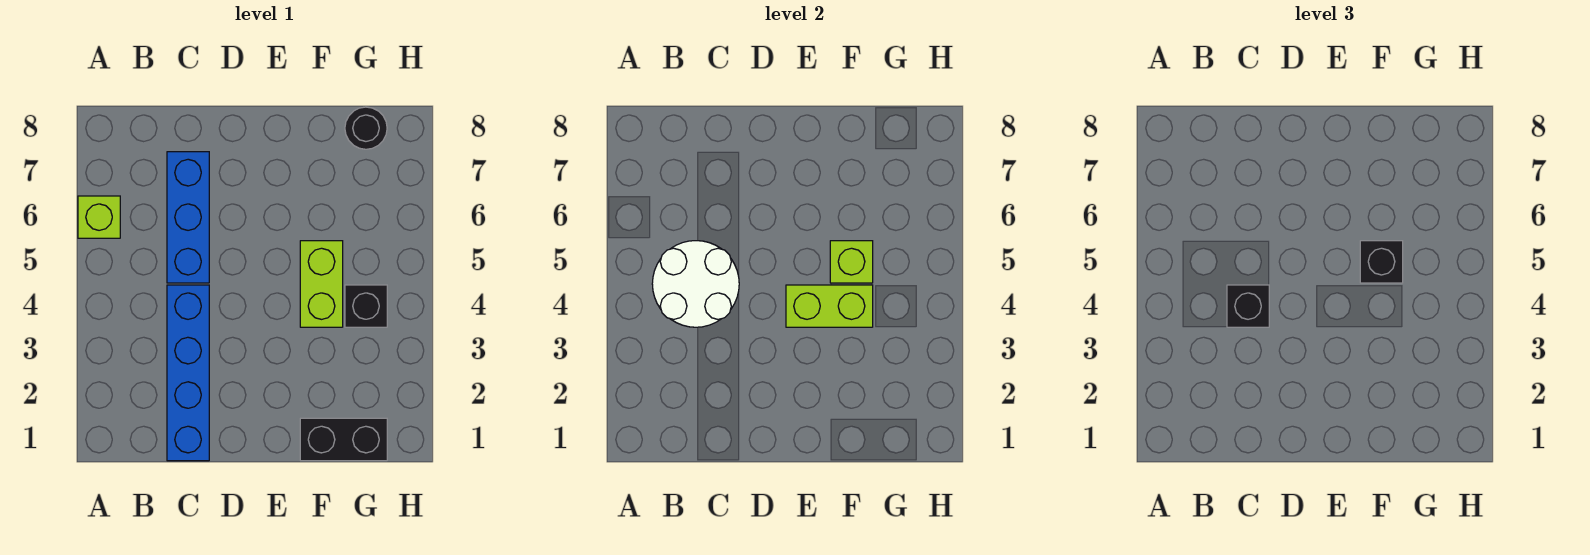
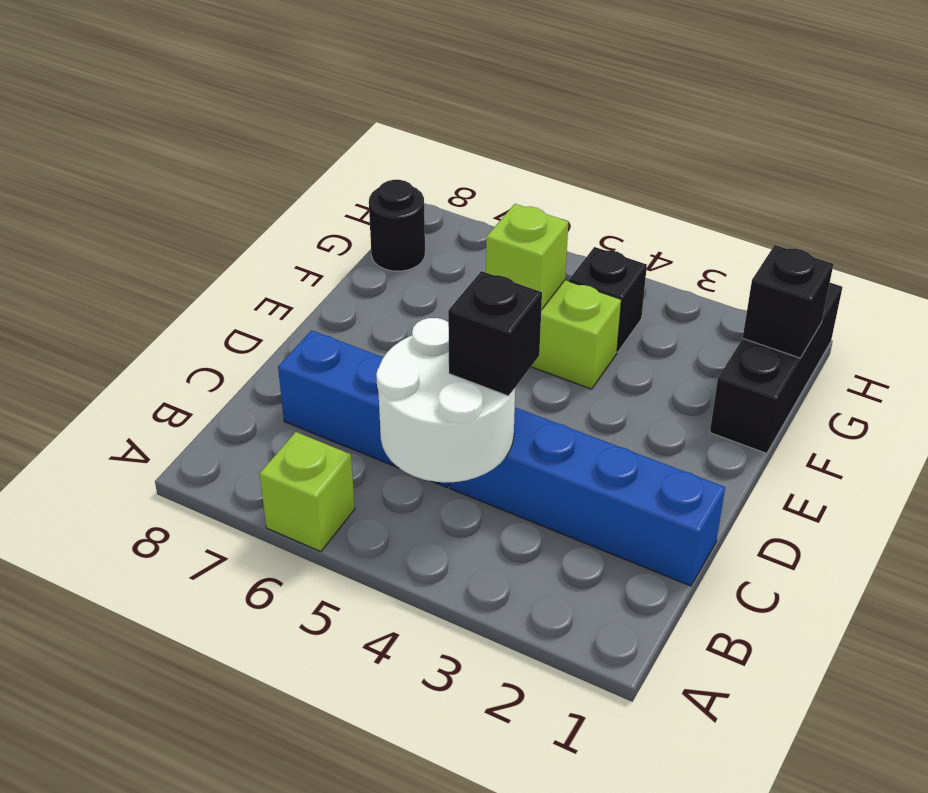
lime brick E4:F4 level 2 -> none
black brick F1:G1 level 1 -> black brick F1:H1 level 1
black brick F5 level 3 -> black brick G1 level 2

